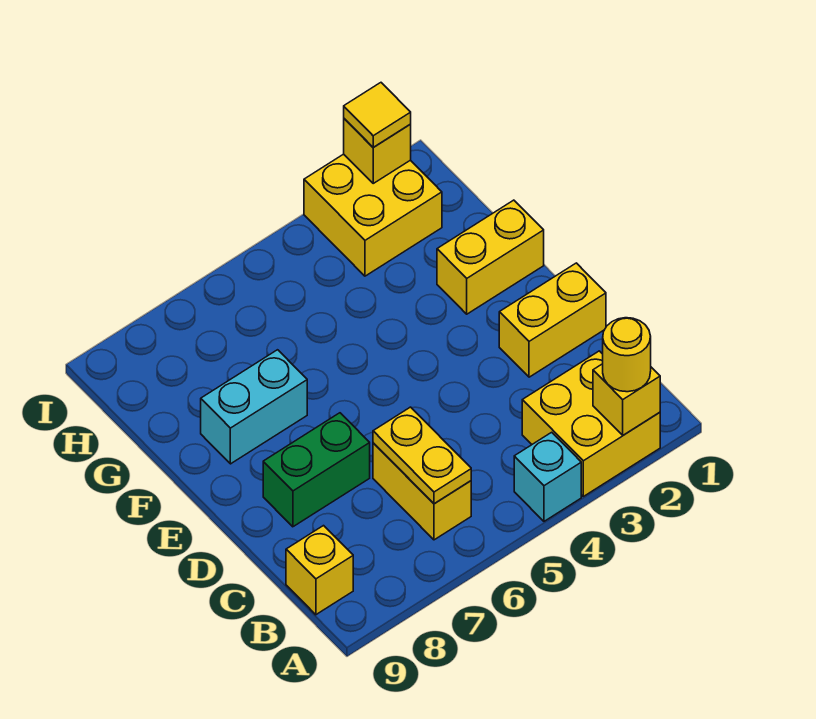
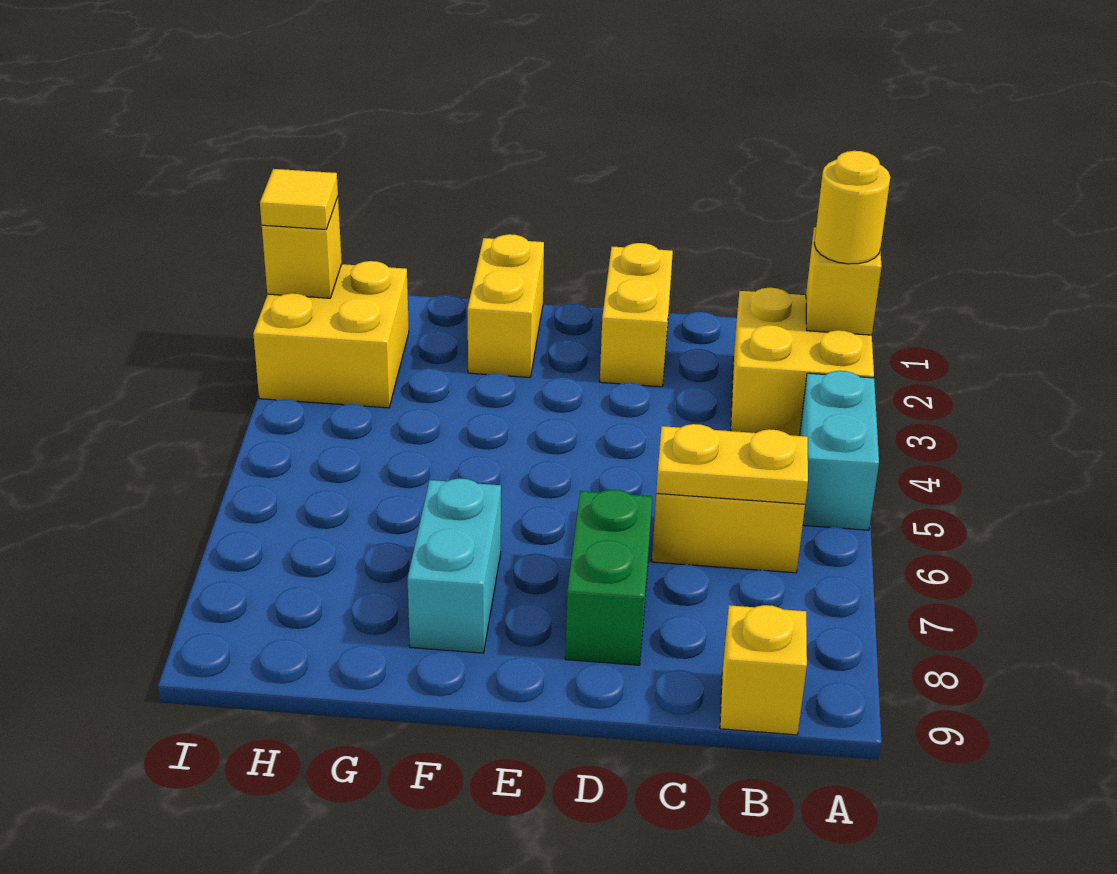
cyan brick A4 level 1 -> cyan brick A4:A5 level 1

